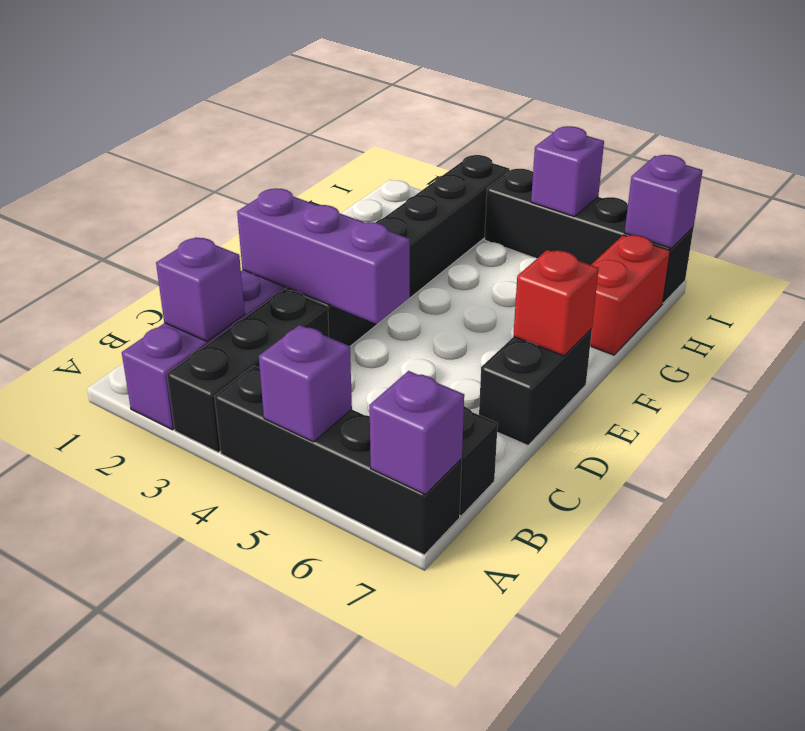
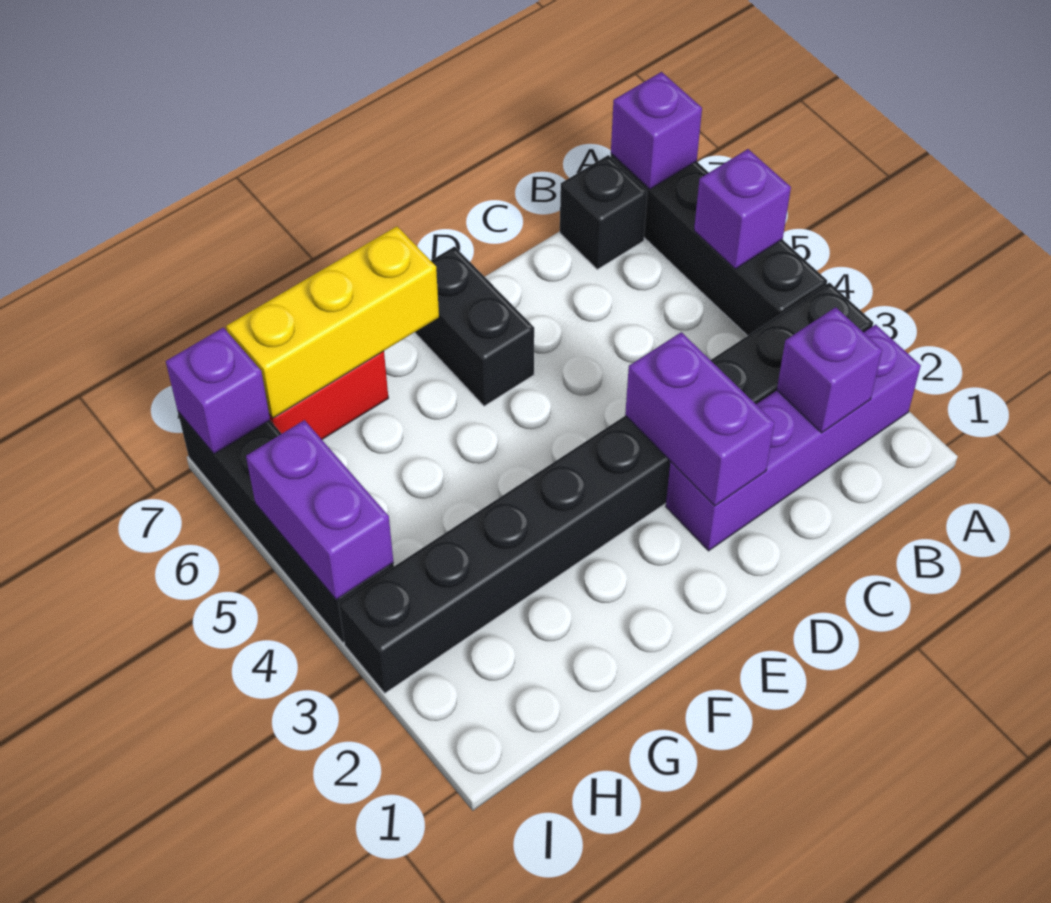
purple brick D2:D4 level 2 -> purple brick D2:D3 level 2
black brick D7:E7 level 1 -> black brick E6:E7 level 1
red brick E7 level 2 -> none
none -> yellow brick F7:H7 level 2
purple brick I5 level 2 -> purple brick I4:I5 level 2

